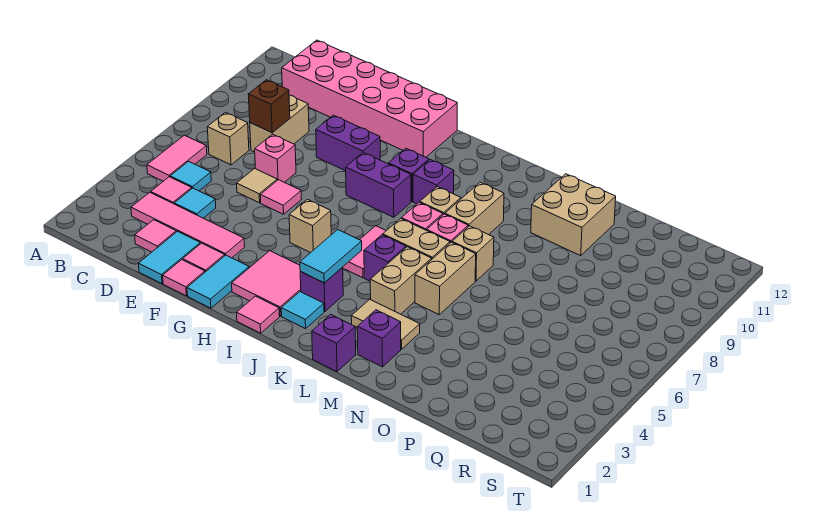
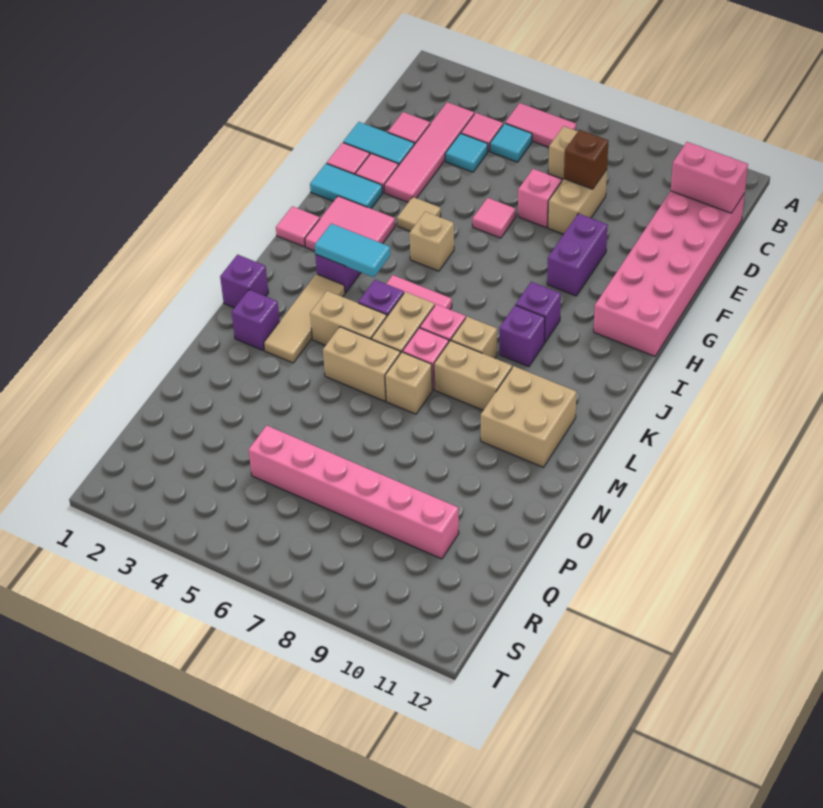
none -> pink brick C11:C12 level 2
tan brick D8:D9 level 1 -> tan brick D8:E8 level 1
tan tile E6 level 1 -> tan tile G4 level 1
purple brick H8:I8 level 1 -> none
cyan tile J2 level 1 -> none
tan tile L3:M3 level 1 -> tan tile K3:M3 level 1
tan brick N10:O11 level 1 -> tan brick L10:M11 level 1
none -> pink brick Q5:Q10 level 1

